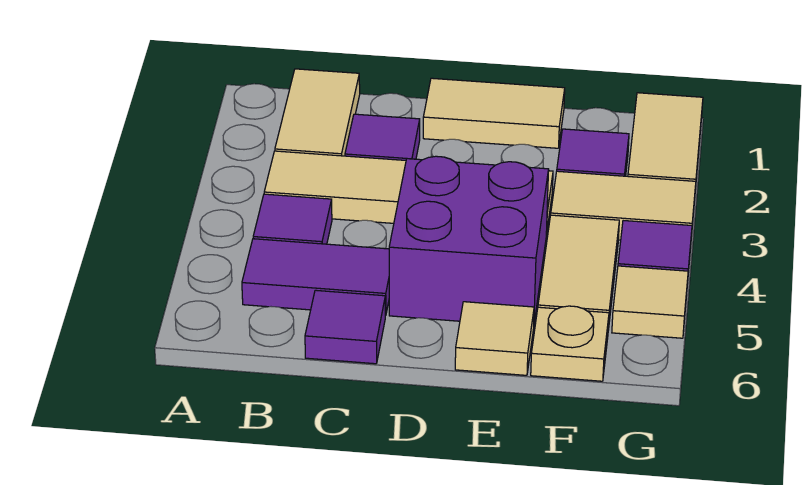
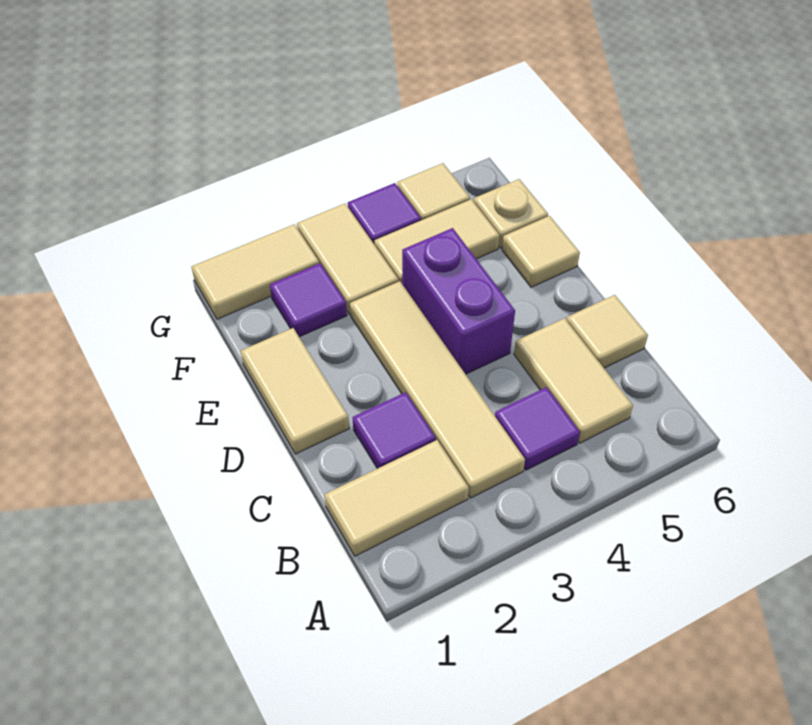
purple tile B5:C5 level 1 -> tan tile B5:C5 level 1
purple tile C6 level 1 -> tan tile C6 level 1
purple brick D4:E5 level 1 -> purple brick D4:E4 level 1

